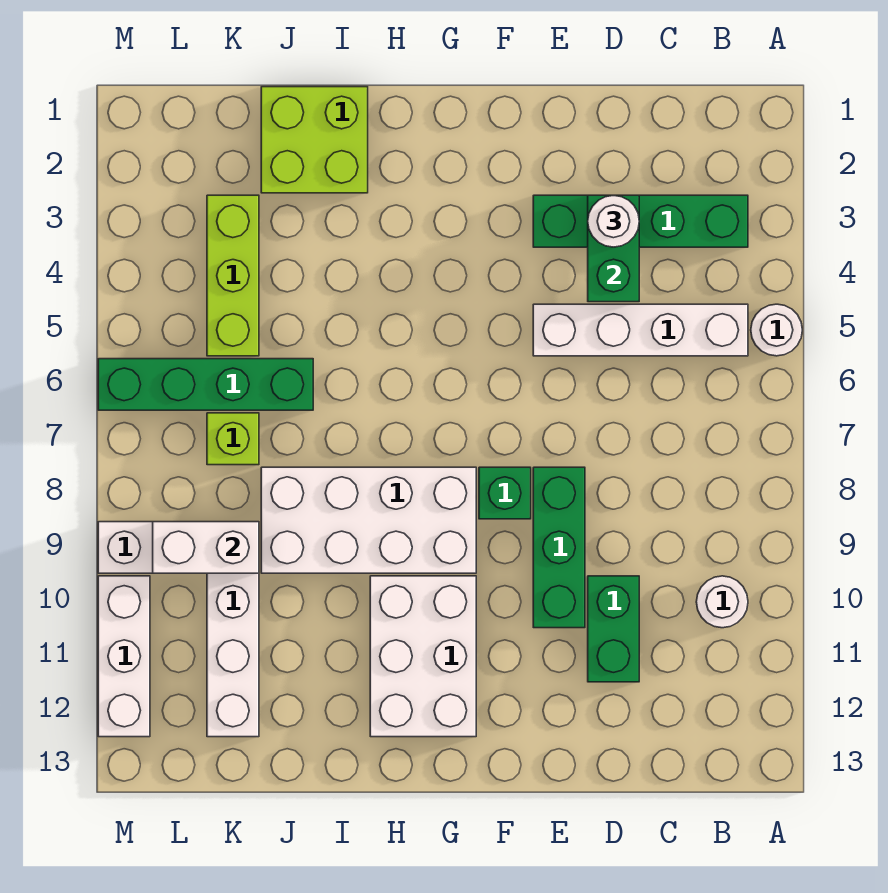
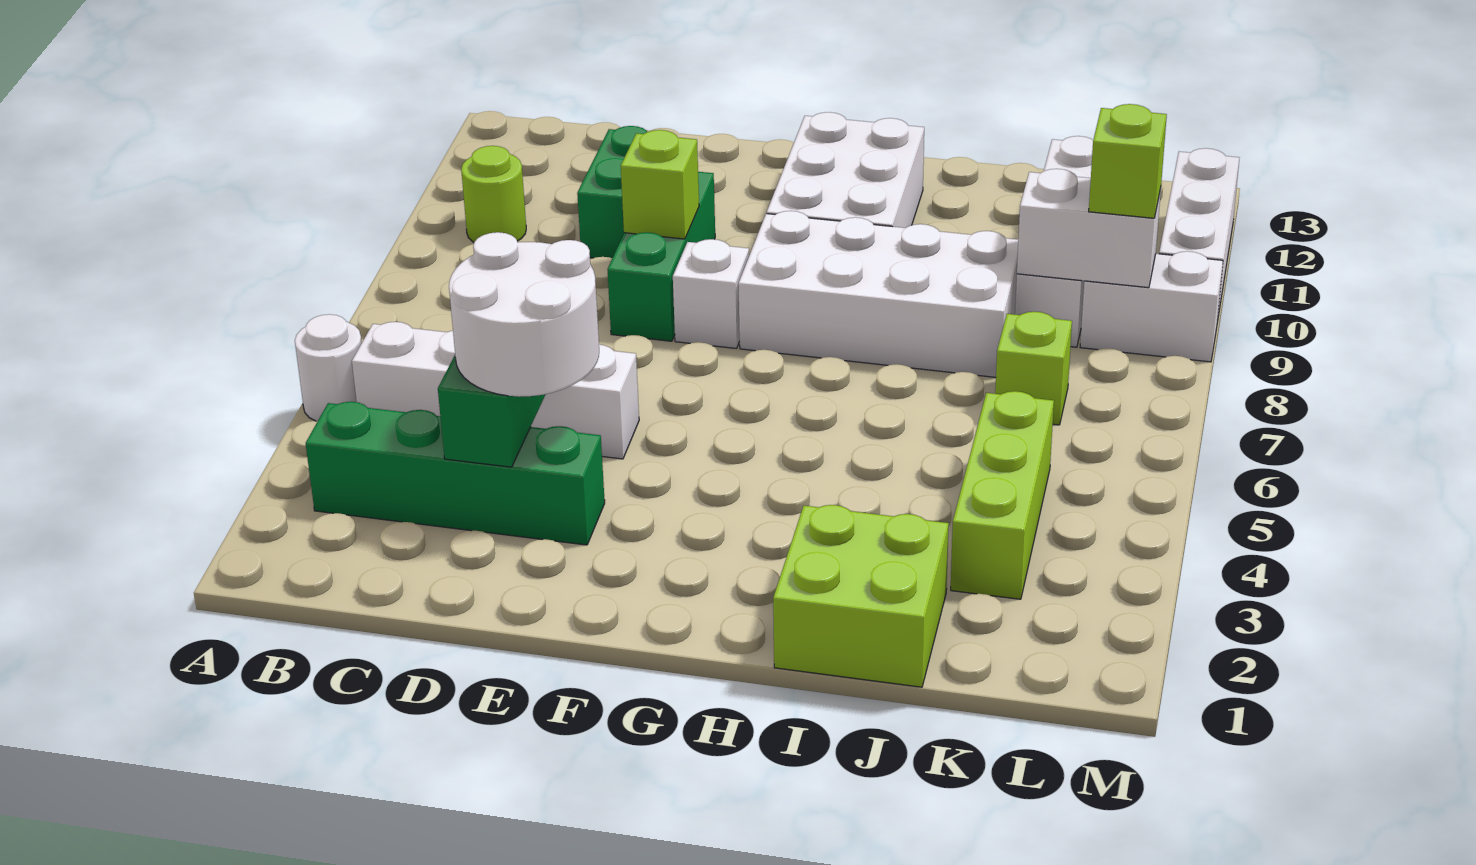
white round brick B10 level 1 -> lime round brick B10 level 1
white round brick D3 level 3 -> white round brick D3:E4 level 3
none -> lime brick E9 level 2
green brick F8 level 1 -> white brick F8 level 1
green brick J6:M6 level 1 -> none
none -> lime brick L9 level 3

